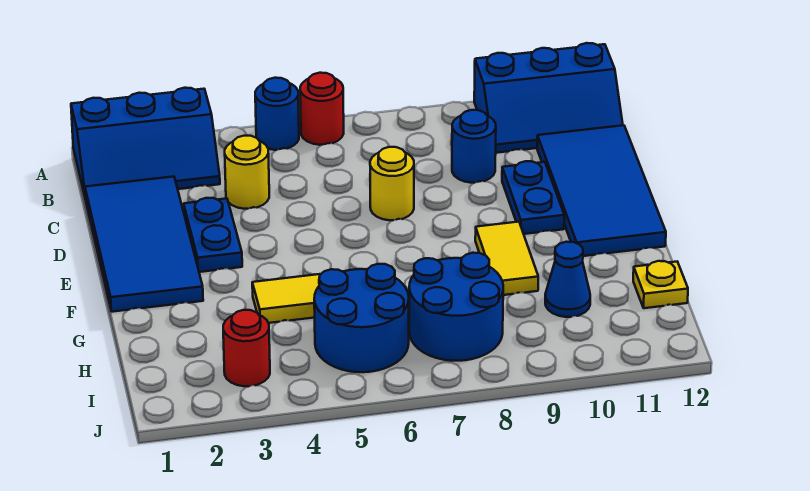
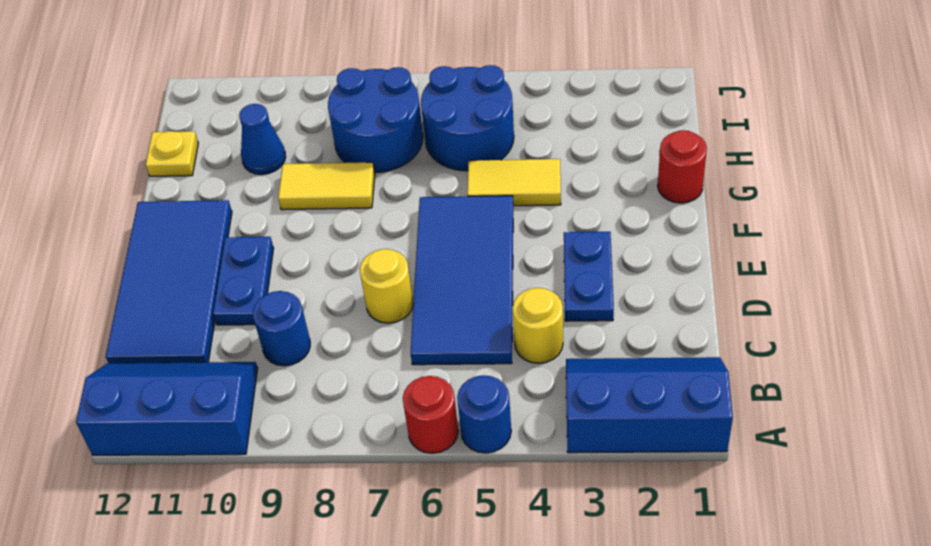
blue tile C1:F2 level 1 -> blue tile C5:F6 level 1
yellow tile F9:G9 level 1 -> yellow tile G8:G9 level 1
red round brick I3 level 1 -> red round brick G1 level 1

